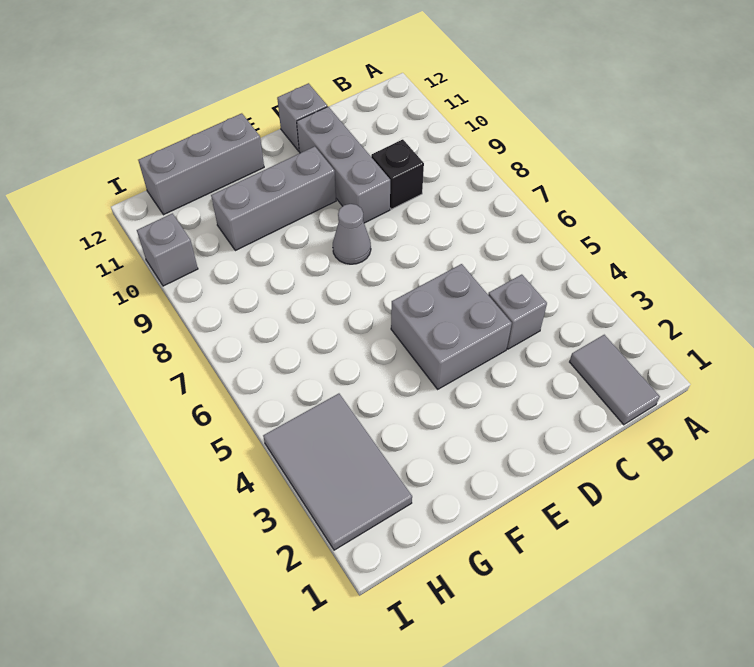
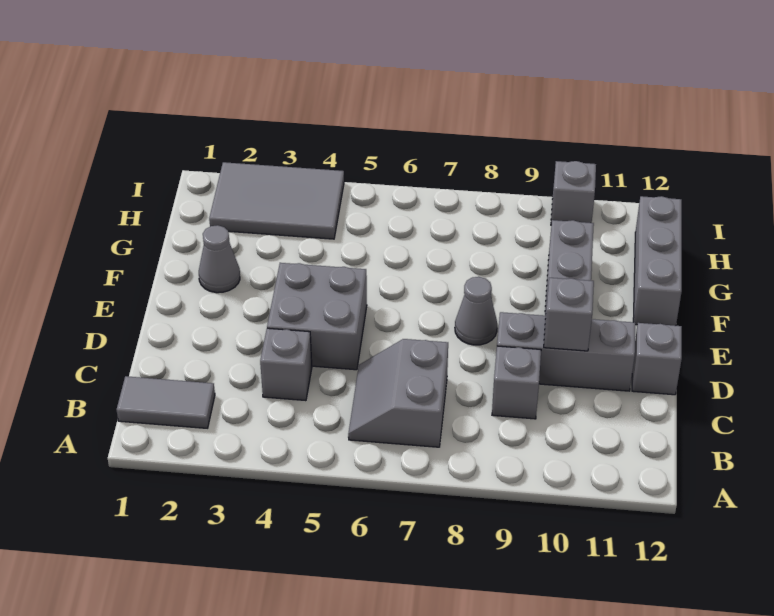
none -> grey slope B6:C7 level 1 top 7
black brick C9 level 1 -> grey brick C9 level 1
none -> grey brick D10 level 2
none -> grey cone F2 level 1

